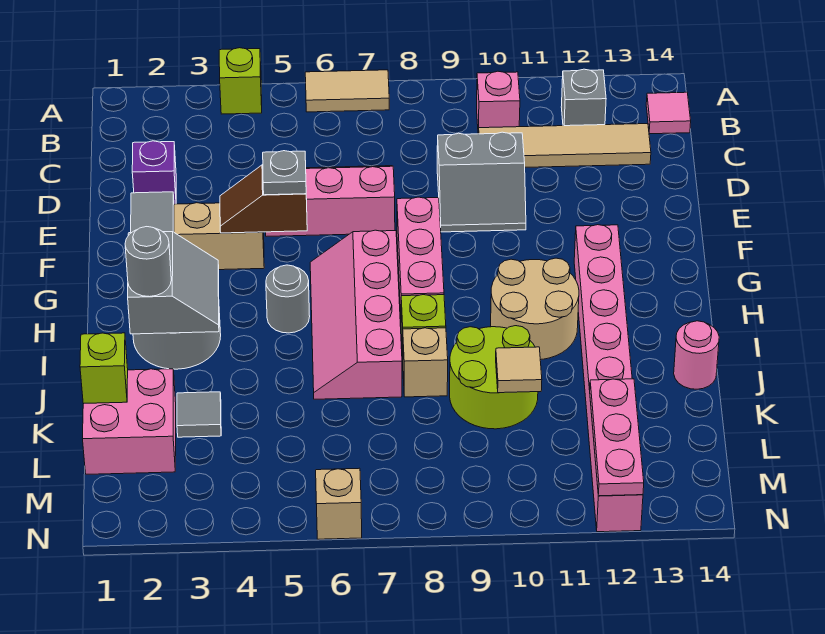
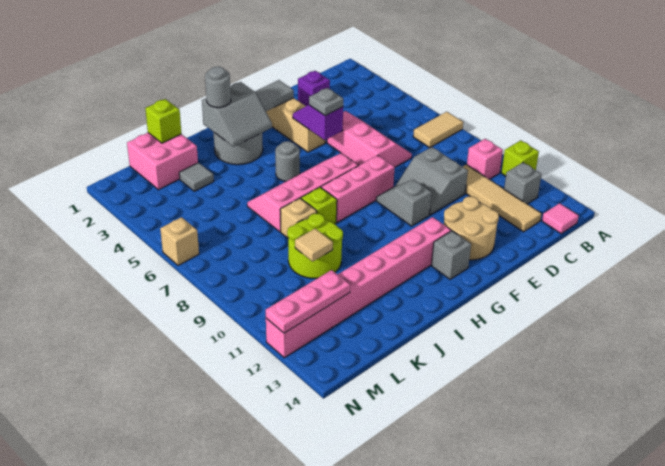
lime brick A4 level 1 -> lime brick A11 level 1
tan tile A6:A7 level 1 -> tan tile A7:B7 level 1
brown slope F4:F5 level 2 top 5 -> purple slope F4:F5 level 2 top 5
none -> grey slope F9:F10 level 1 top 10
none -> grey brick G13 level 1
tan round brick H10:I11 level 1 -> tan round brick E12:F13 level 1
pink round brick J14 level 1 -> none

